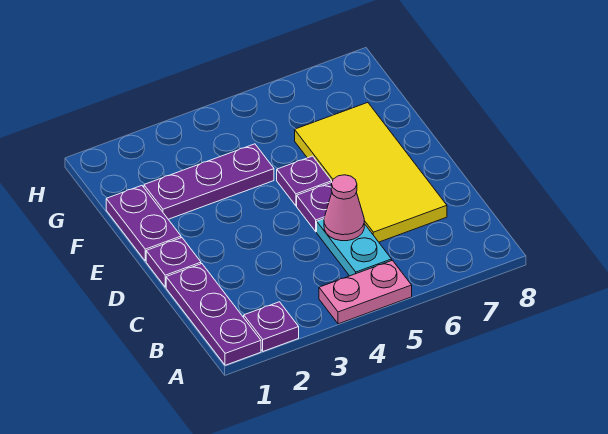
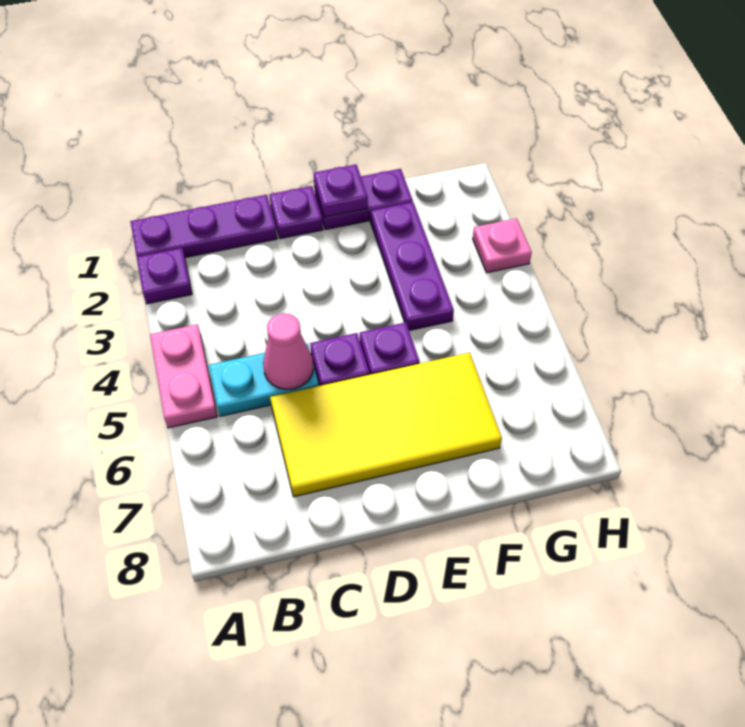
none -> purple plate E1 level 2
none -> pink plate H3 level 1

